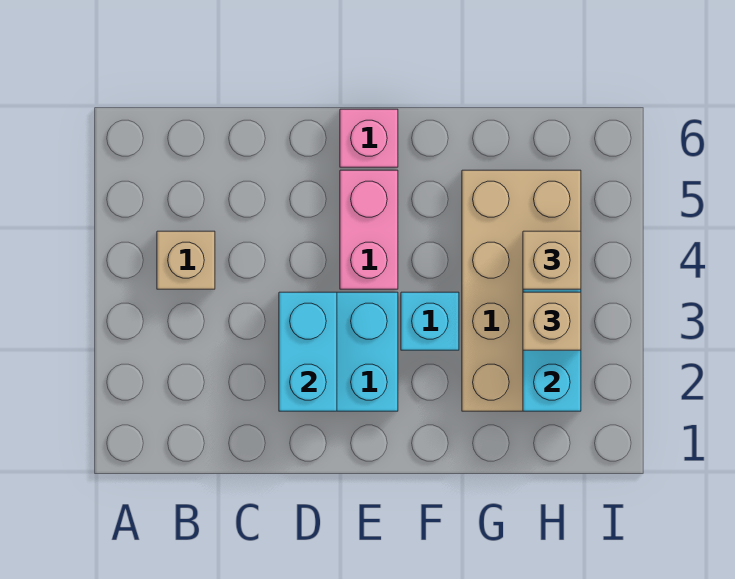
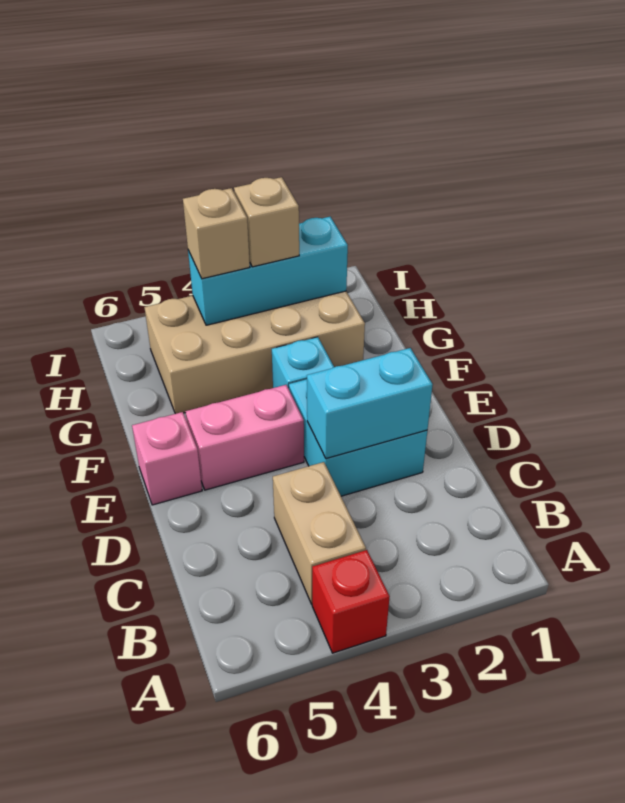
none -> red brick A4 level 1
tan brick B4 level 1 -> tan brick B4:C4 level 1

